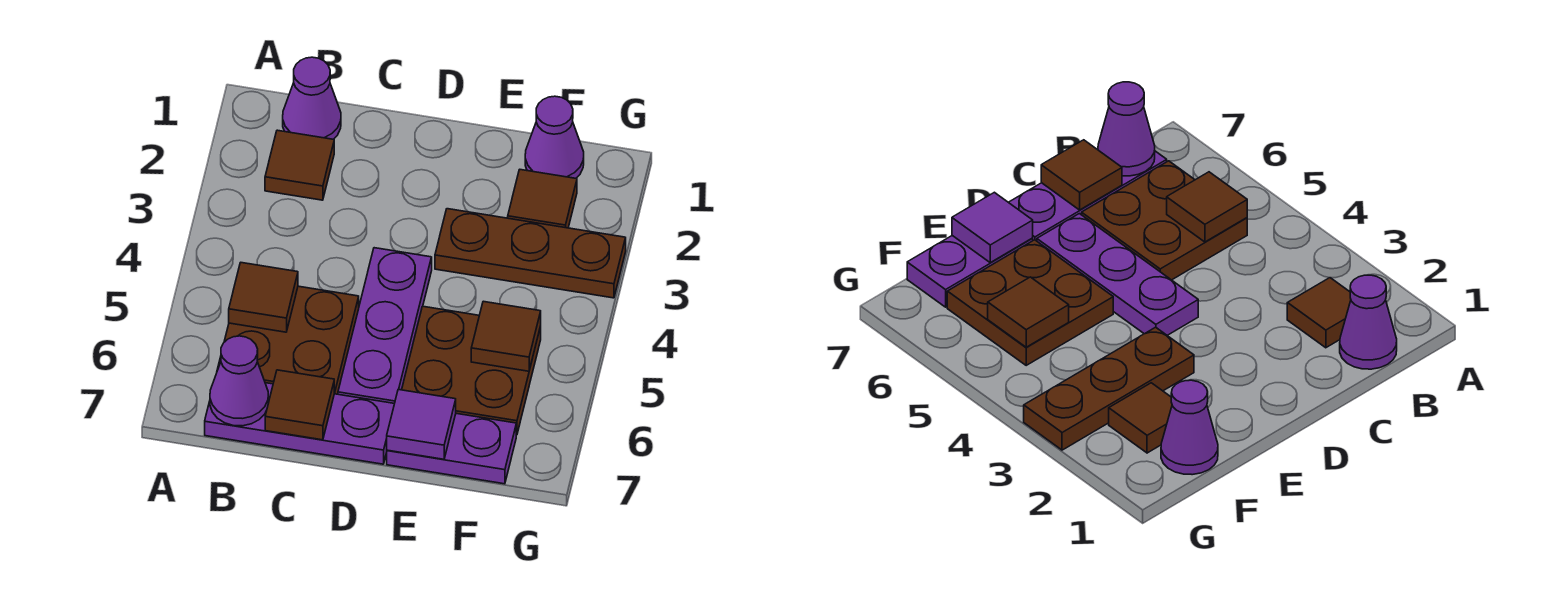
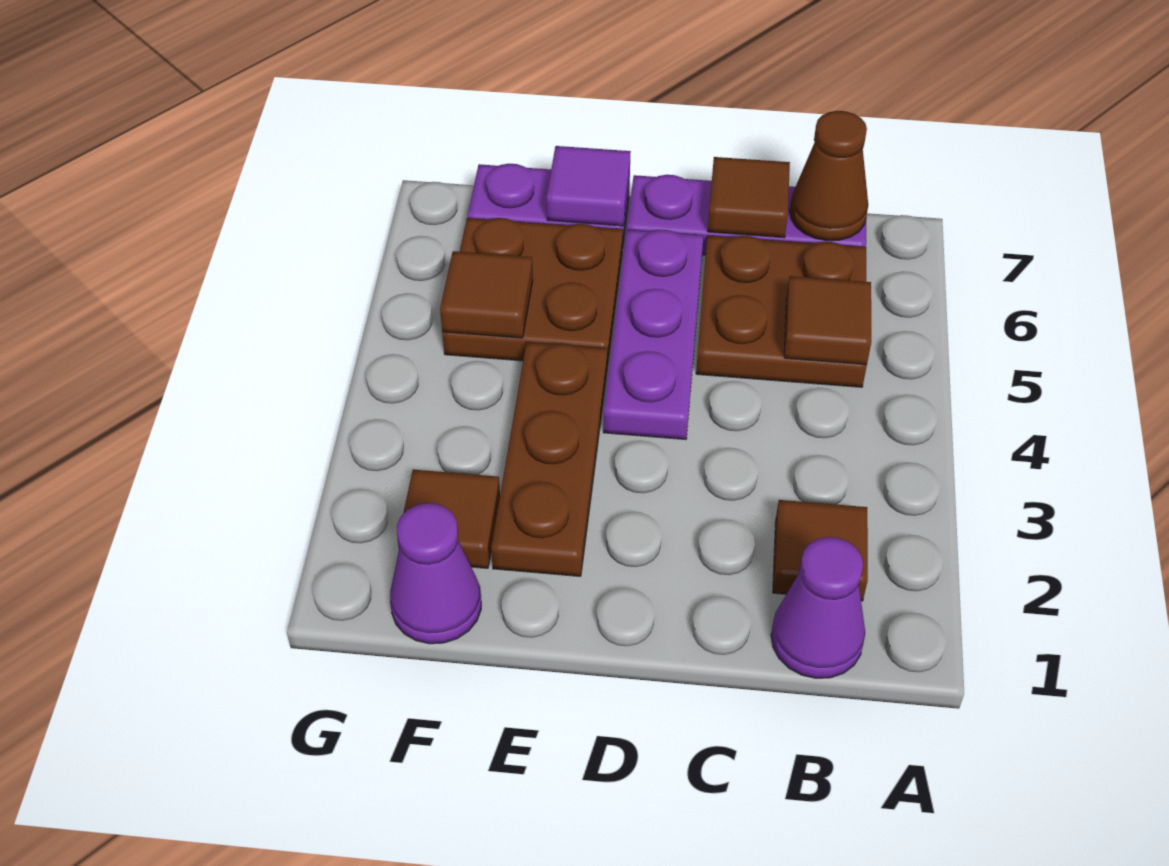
purple cone B7 level 2 -> brown cone B7 level 2
brown plate E3:G3 level 1 -> brown plate E2:E4 level 1

